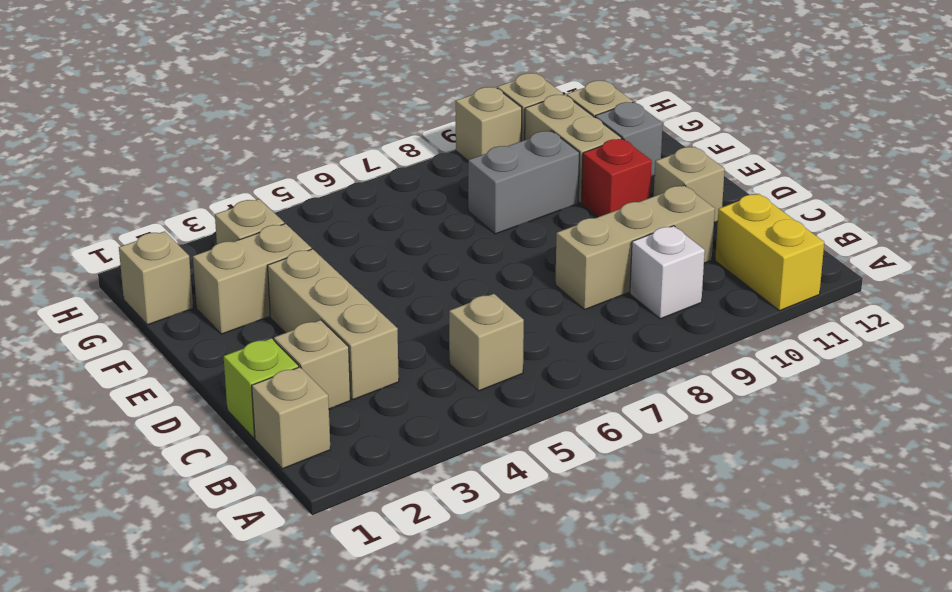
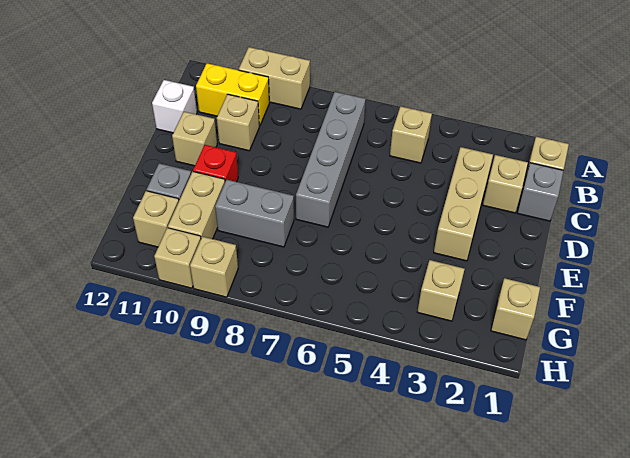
yellow brick A11:B11 level 1 -> yellow brick B10:B11 level 1
none -> grey brick B7:E7 level 1
white brick B9 level 1 -> white brick C12 level 1
lime brick C1 level 1 -> grey brick C1 level 1
tan brick C8:C10 level 1 -> tan brick C10 level 1
tan brick F2:F3 level 1 -> tan brick A9:A10 level 1

